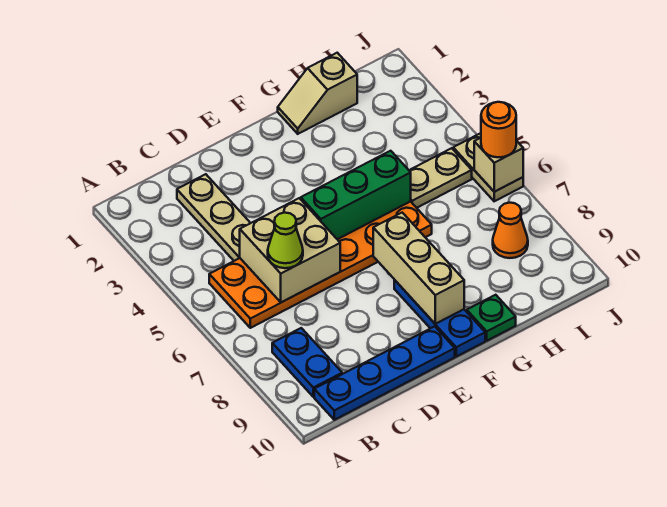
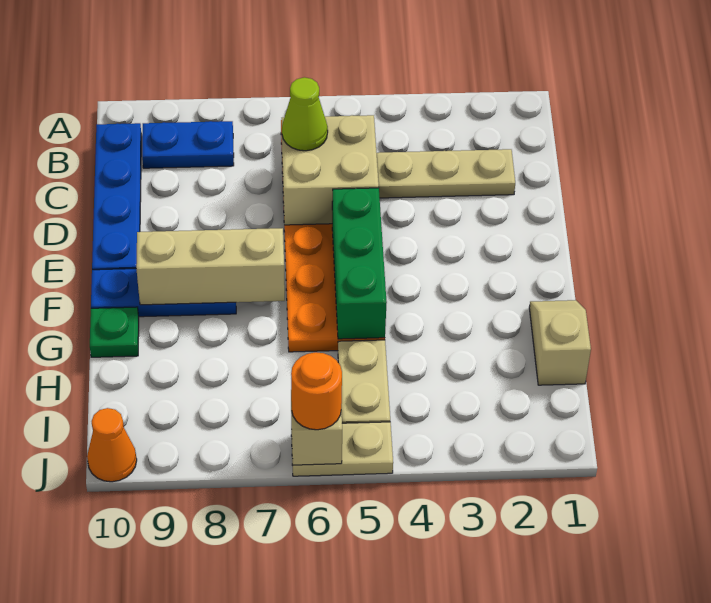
orange cone I8 level 1 -> orange cone J10 level 1

